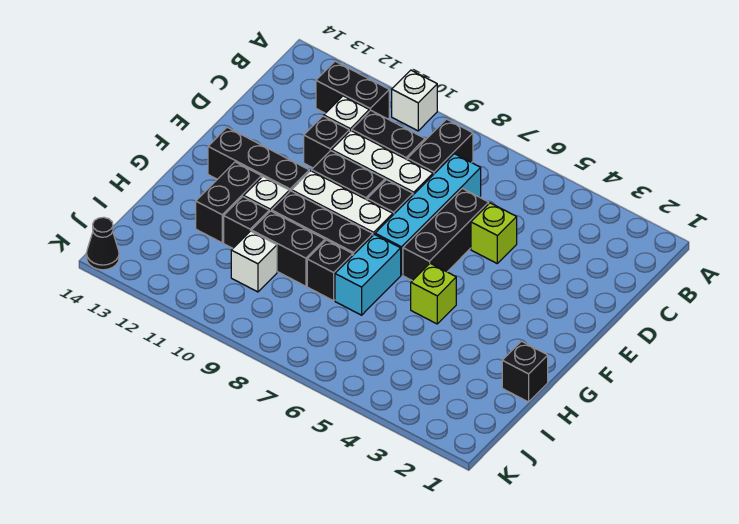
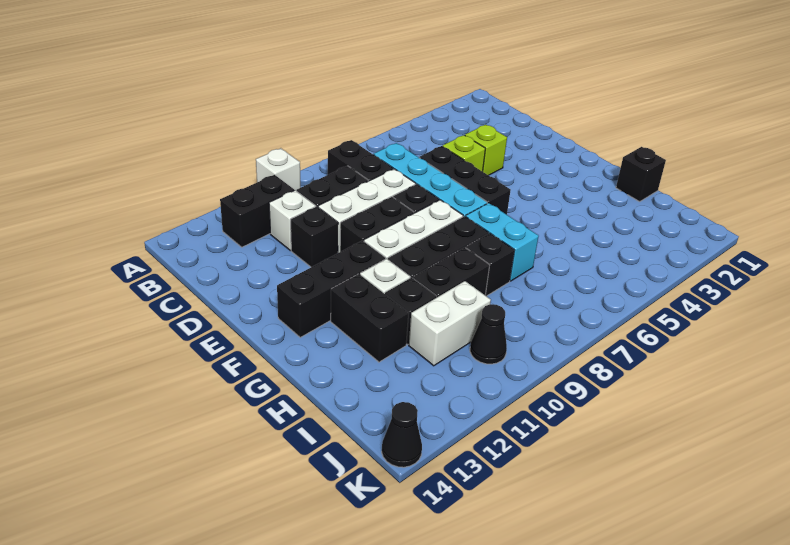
lime brick G5 level 1 -> lime brick D4 level 1
white brick I10 level 1 -> white brick I10:I11 level 1
none -> black cone J10 level 1

